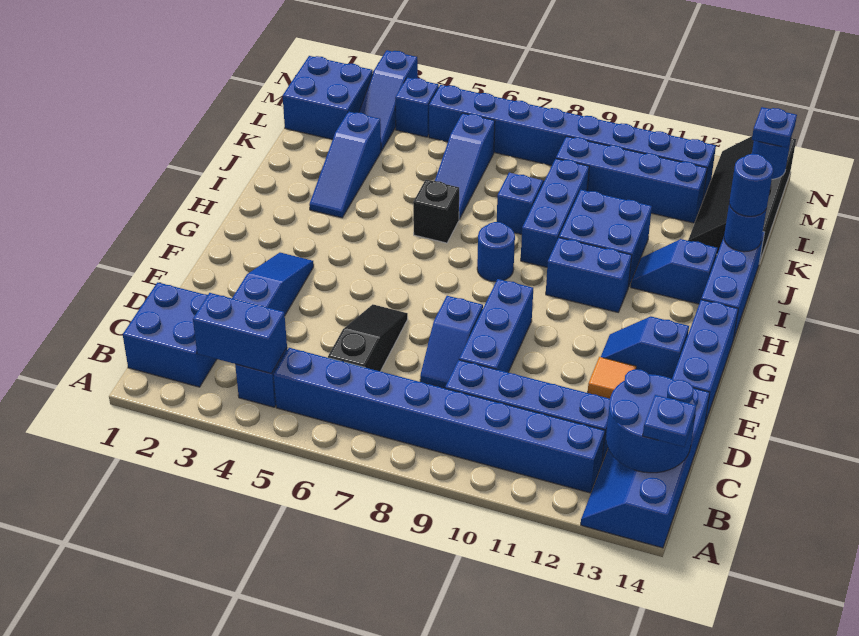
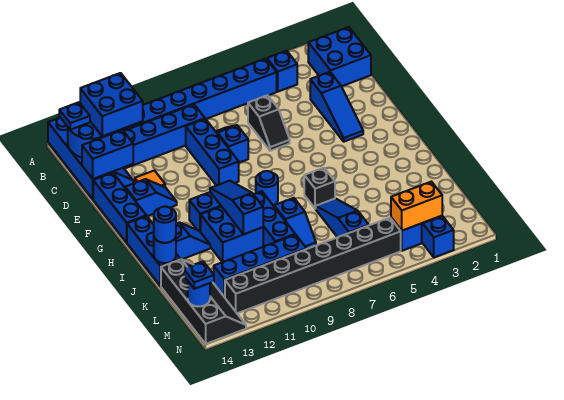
blue brick B3:B4 level 2 -> blue brick D13:D14 level 2
black slope C6:E6 level 1 top C -> black slope D6:E6 level 1 top D
blue slope I3:K3 level 1 top K -> blue slope H10:J10 level 2 top J
blue brick L1:M2 level 1 -> blue brick B12:C13 level 3
none -> orange brick M3:M4 level 2
blue brick M5:M12 level 1 -> black brick M5:M12 level 1

